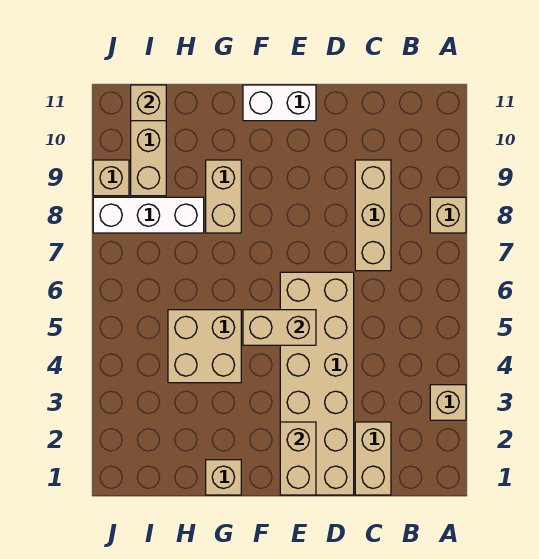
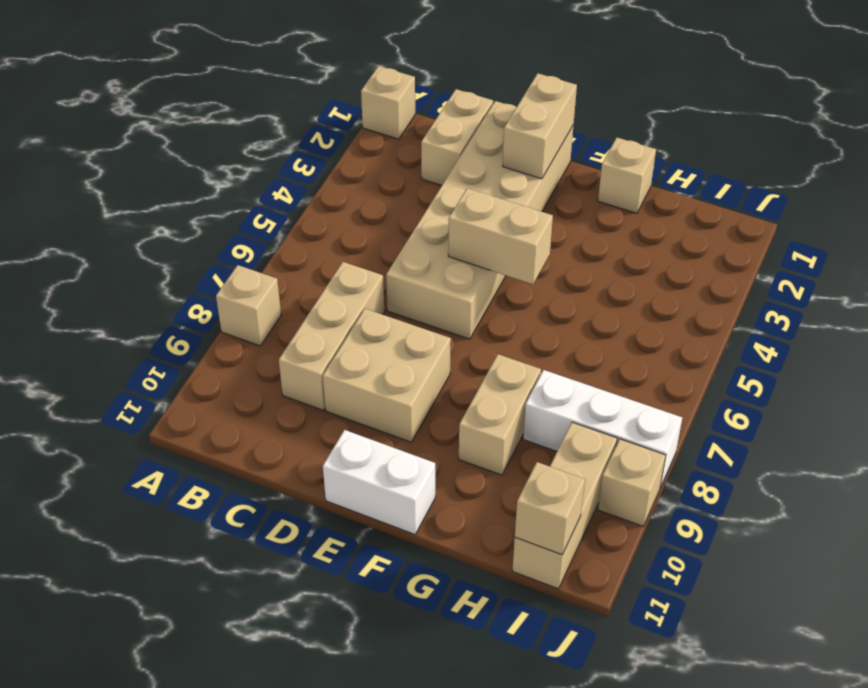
tan brick A3 level 1 -> tan brick A1 level 1
tan brick G4:H5 level 1 -> tan brick D8:E9 level 1

